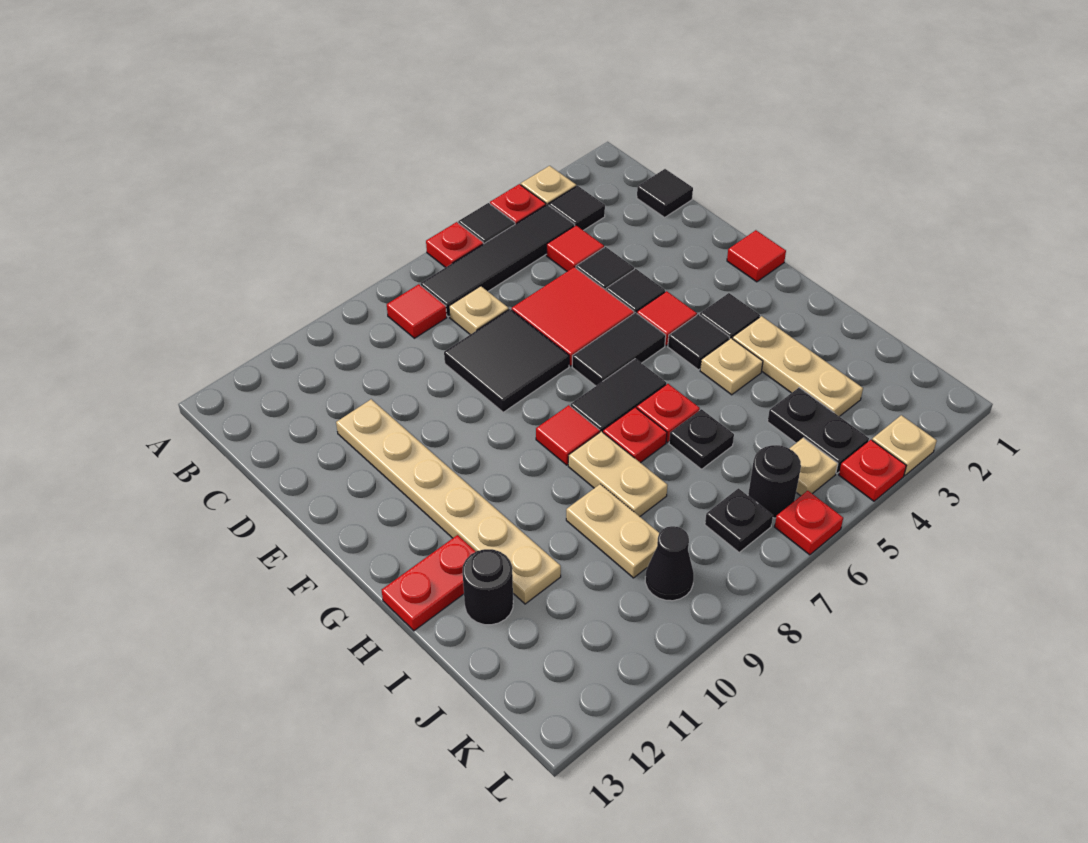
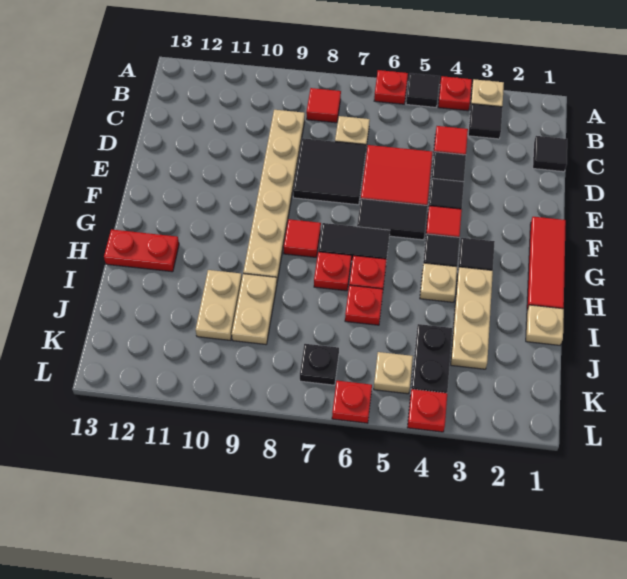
black tile B4:B7 level 1 -> none
tan plate D11:I11 level 1 -> tan plate C9:H9 level 1
red tile F1 level 1 -> red tile F1:H1 level 1
tan plate H8:I8 level 1 -> tan plate I10:J10 level 1
black plate I6 level 1 -> red plate I6 level 1
black round brick I12 level 1 -> none
black round brick K6 level 1 -> none
black cone K9 level 1 -> none
tan plate L3 level 1 -> tan plate I1 level 1

